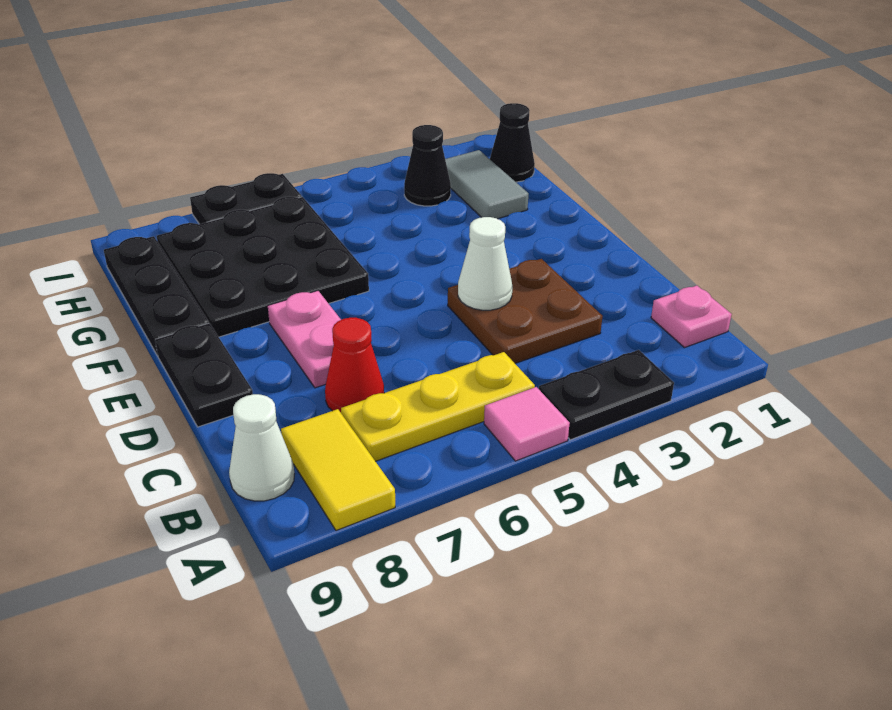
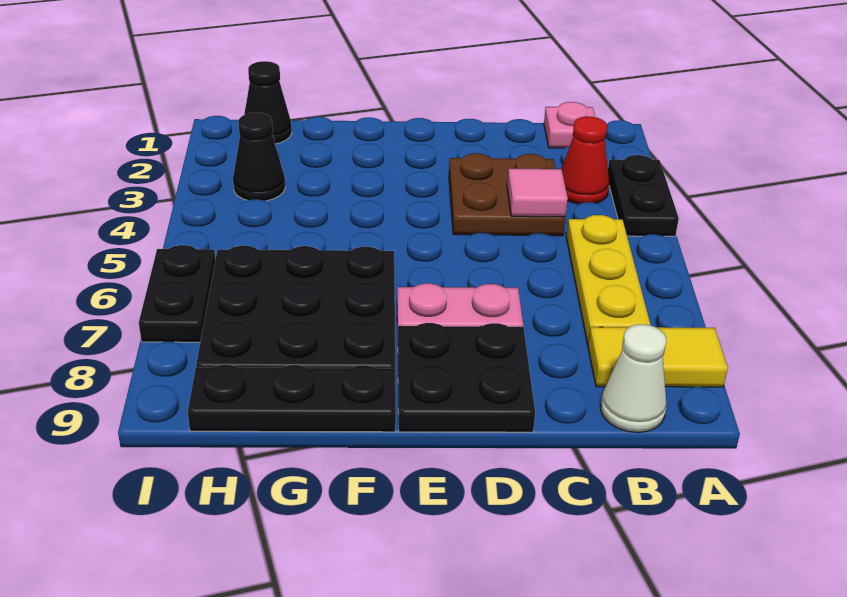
pink tile A5 level 1 -> pink tile C4 level 2
red cone C7 level 1 -> red cone B3 level 1
white cone D4 level 2 -> none
black plate D9:E9 level 1 -> black plate D8:E9 level 1
grey tile G2:H2 level 1 -> none

